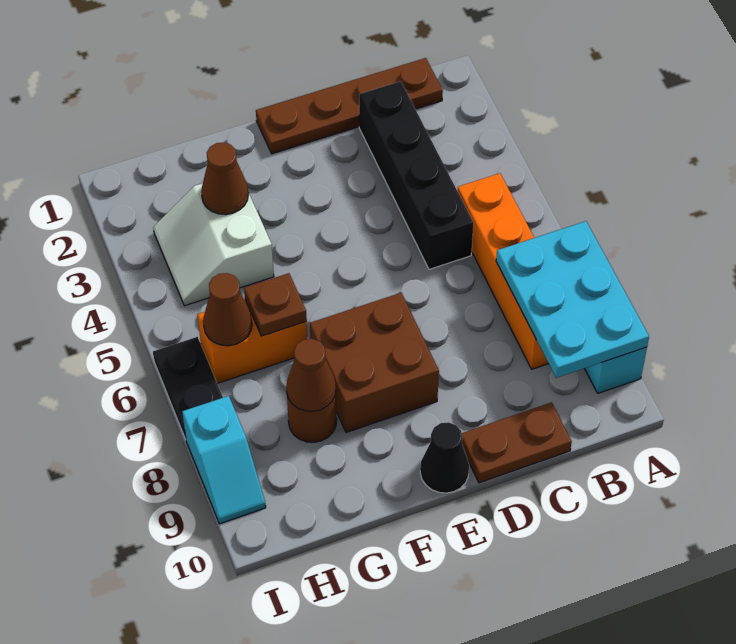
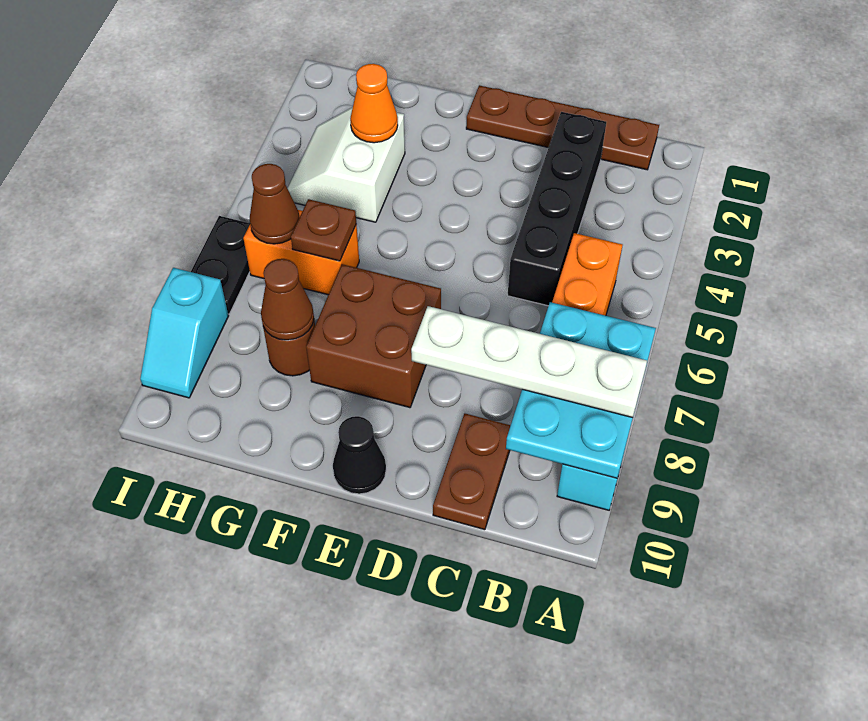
none -> white plate A8:D8 level 3
brown plate C10:D10 level 1 -> brown plate C9:C10 level 1
brown cone G3 level 2 -> orange cone G3 level 2

